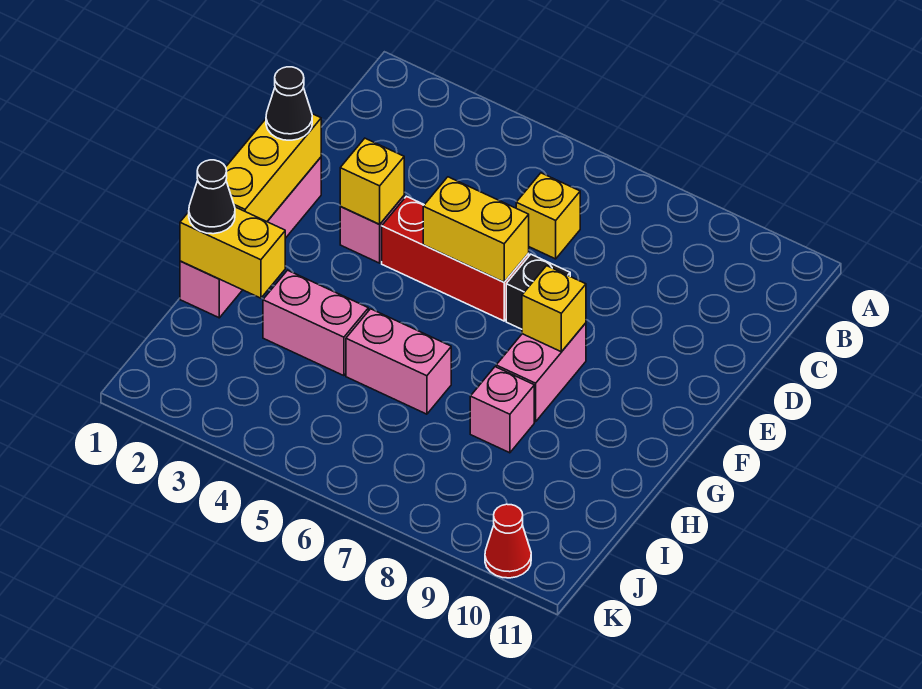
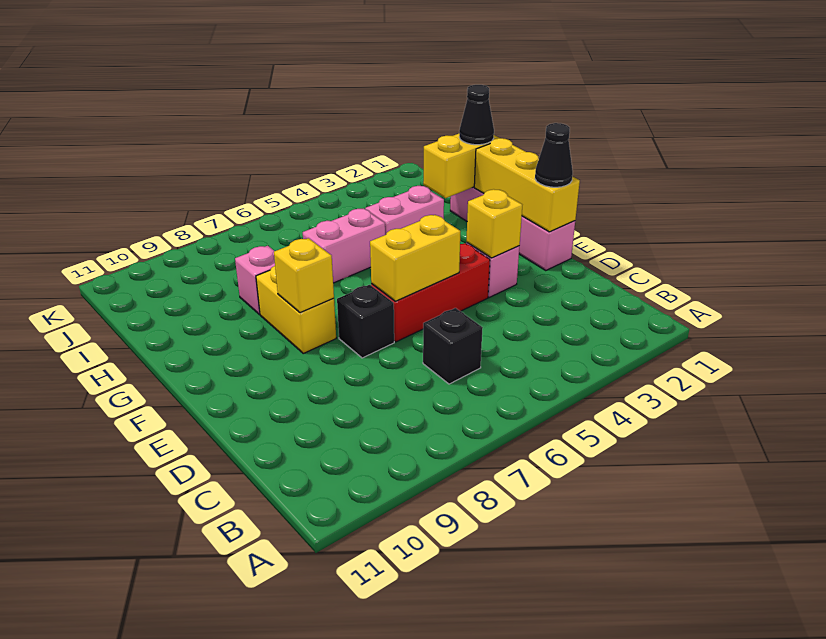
yellow brick C6 level 1 -> black brick C6 level 1
pink brick F8:G8 level 1 -> yellow brick F8:G8 level 1
red cone K10 level 1 -> none

